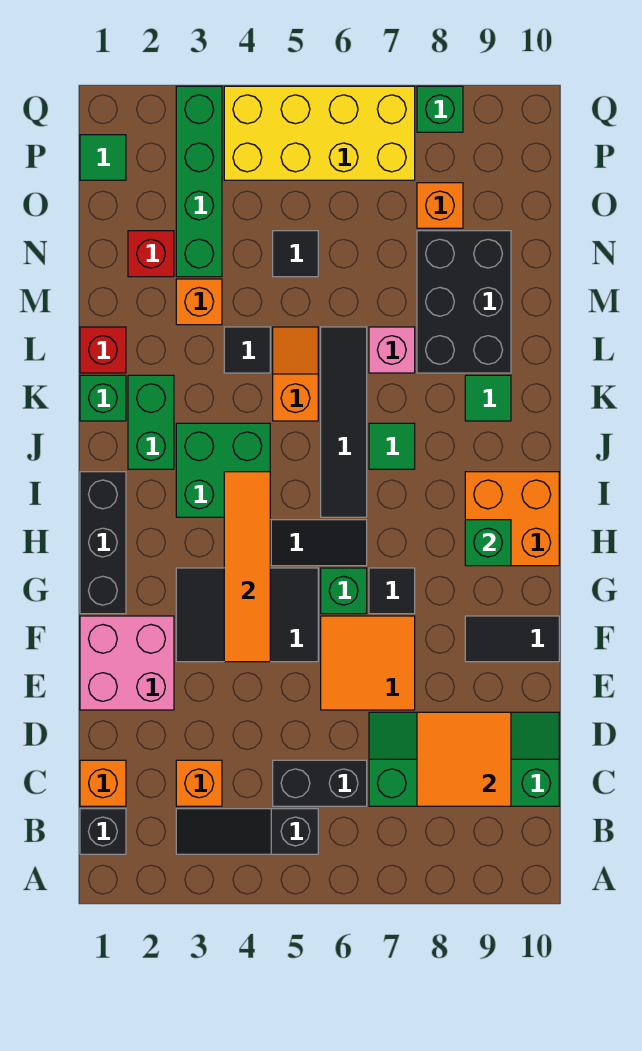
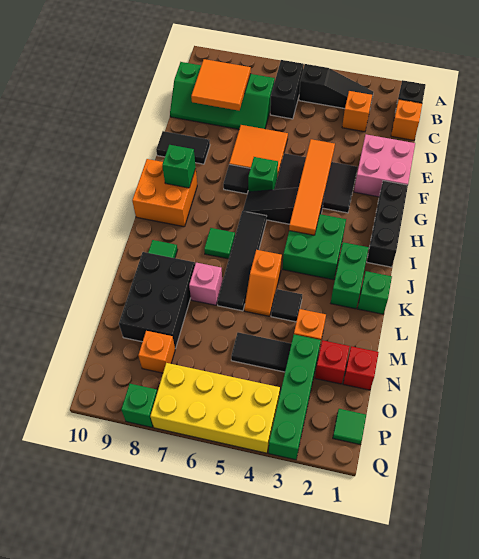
black brick C5:C6 level 1 -> black brick B6:C6 level 1
red brick L1 level 1 -> red brick N1 level 1
black tile N5 level 1 -> black tile N4:N5 level 1

